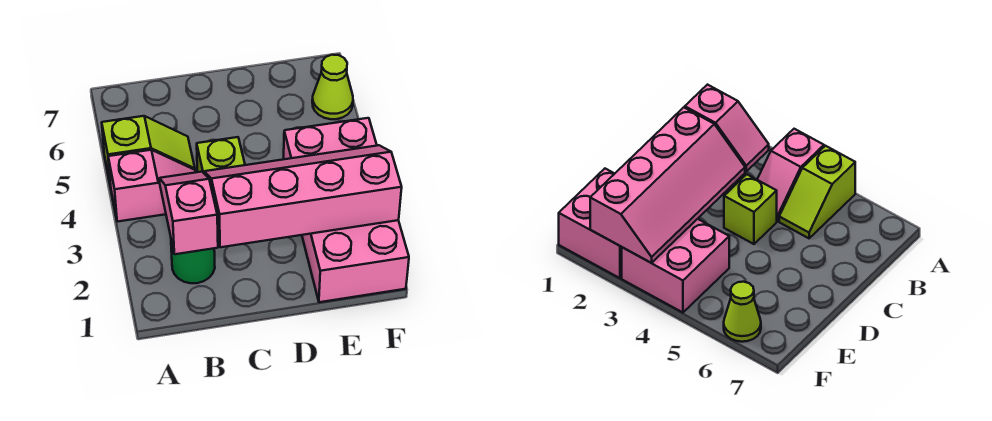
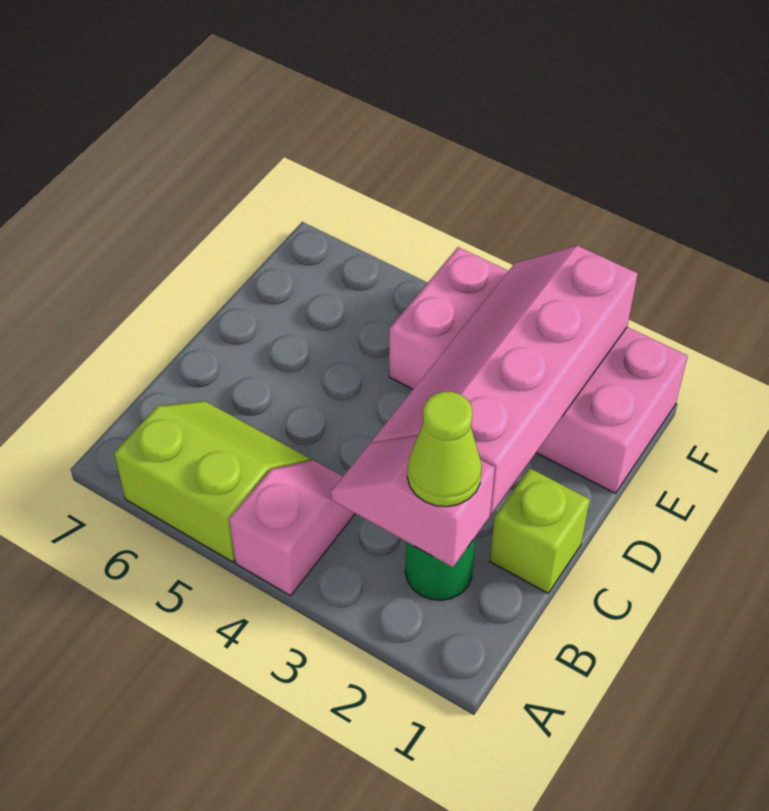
lime slope A5:B5 level 1 top A -> lime slope A5:B6 level 1 top A
lime brick C4 level 1 -> lime brick C1 level 1
lime cone F6 level 1 -> lime cone B2 level 3

